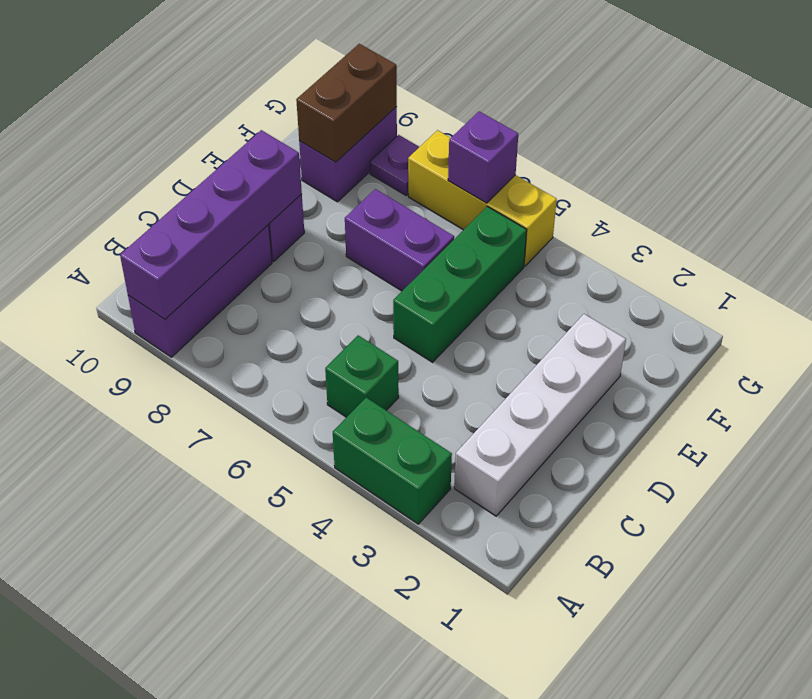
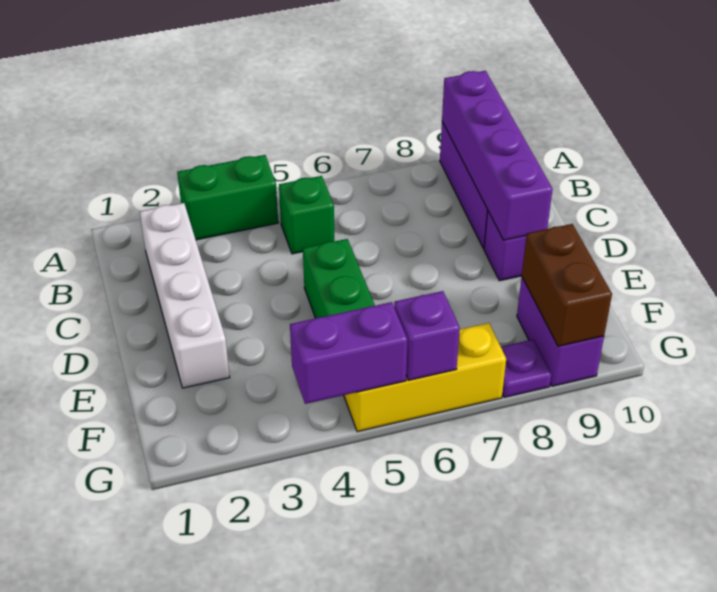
purple brick E6:E7 level 1 -> purple brick G4:G5 level 2

